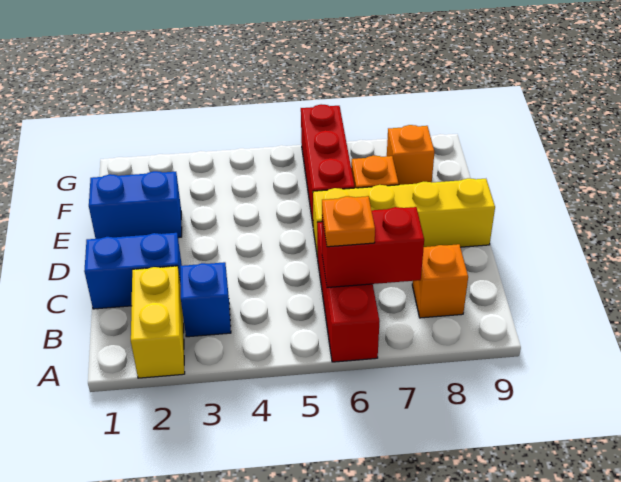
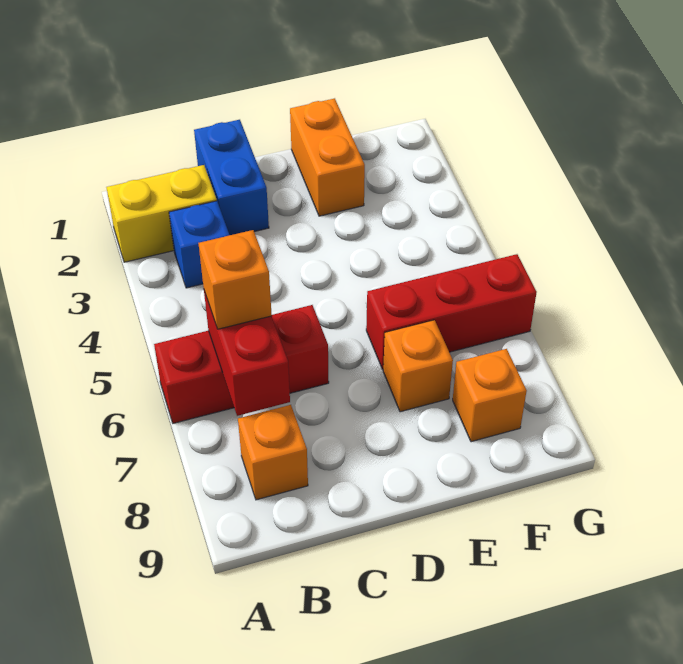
orange plate B6 level 3 -> orange brick B6 level 3
yellow brick D6:D9 level 1 -> none
blue brick E1:E2 level 1 -> orange brick E1:E2 level 1

